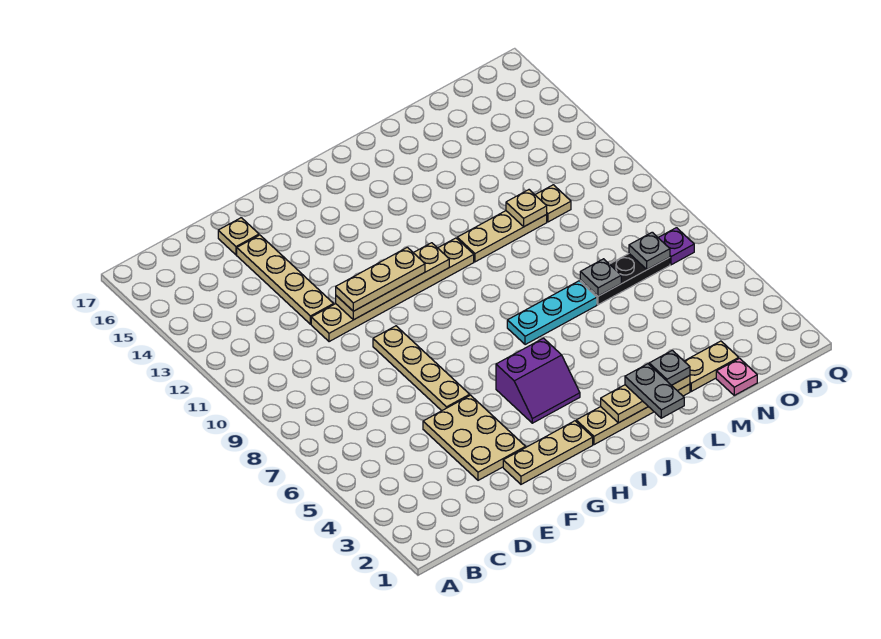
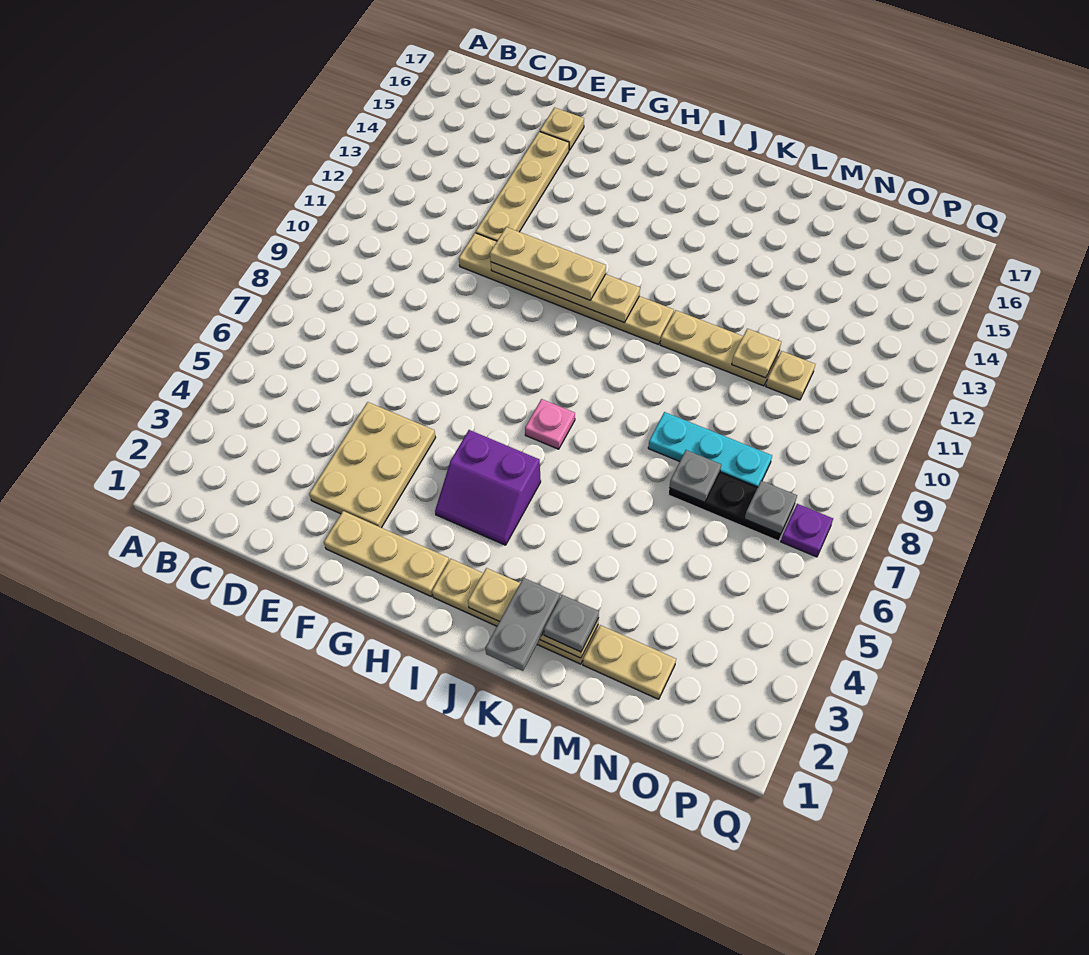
tan plate F6:F9 level 1 -> none
cyan plate J7:L7 level 1 -> cyan plate L8:N8 level 1
pink plate N1 level 1 -> pink plate I7 level 1

